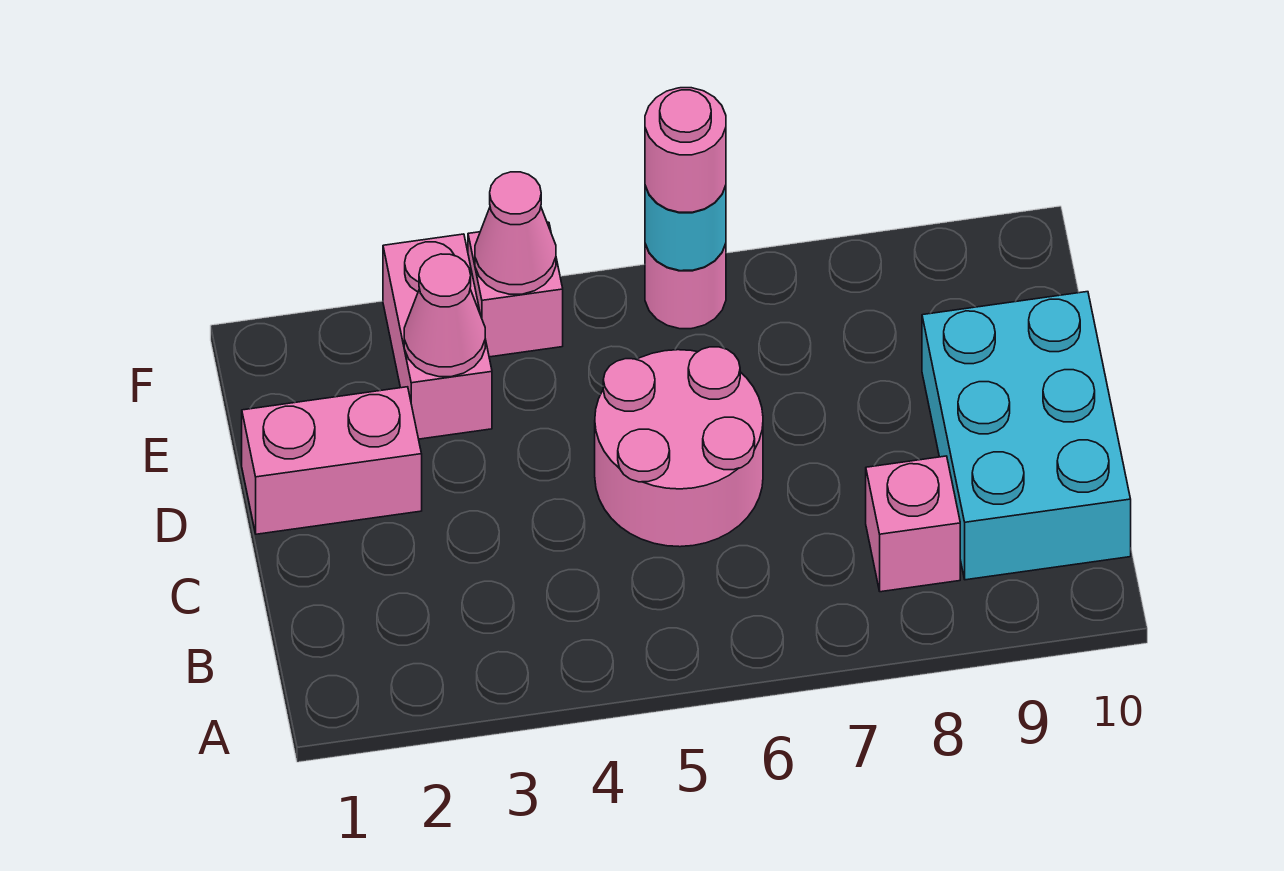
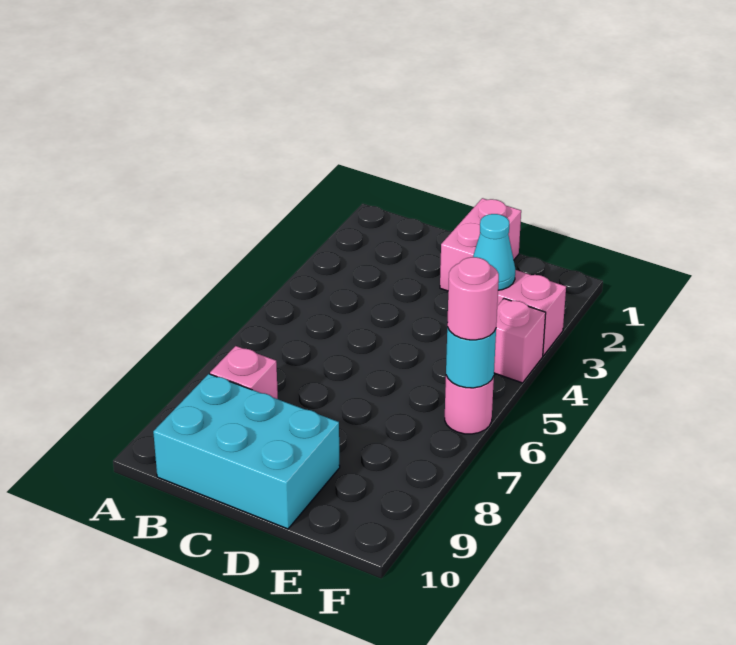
pink round brick C5:D6 level 1 -> none
pink cone E3 level 2 -> cyan cone E3 level 2
pink cone F4 level 2 -> none

